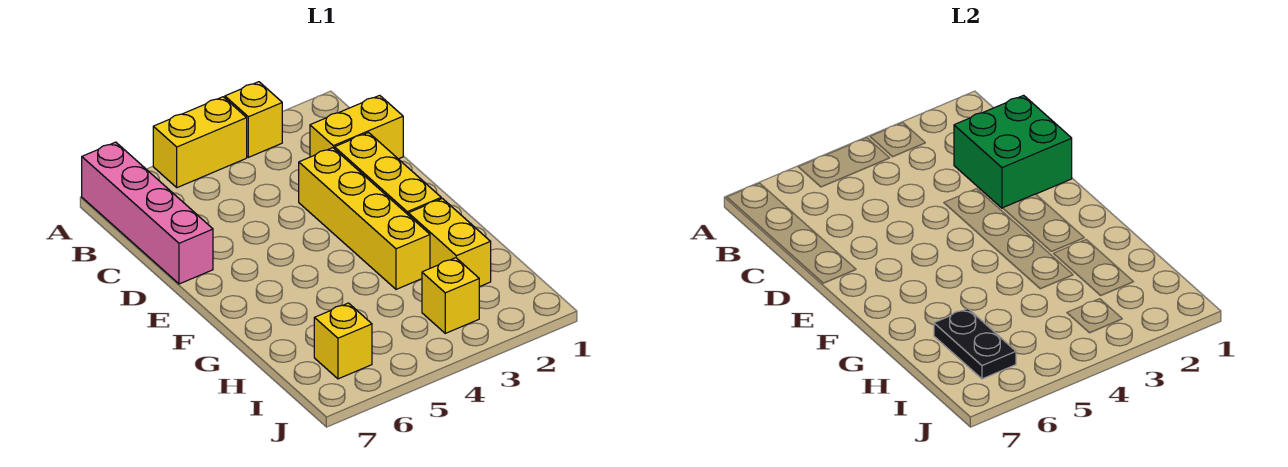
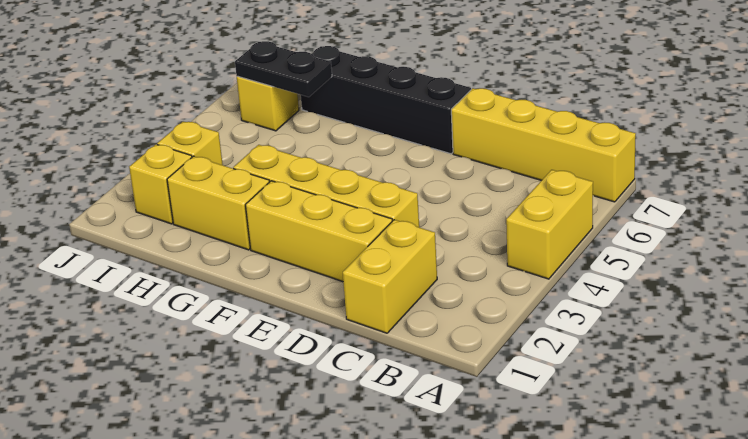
yellow brick A3 level 1 -> yellow brick I2 level 1
pink brick A7:D7 level 1 -> yellow brick A7:D7 level 1
green brick C1:D2 level 2 -> none
none -> black brick E7:H7 level 1

